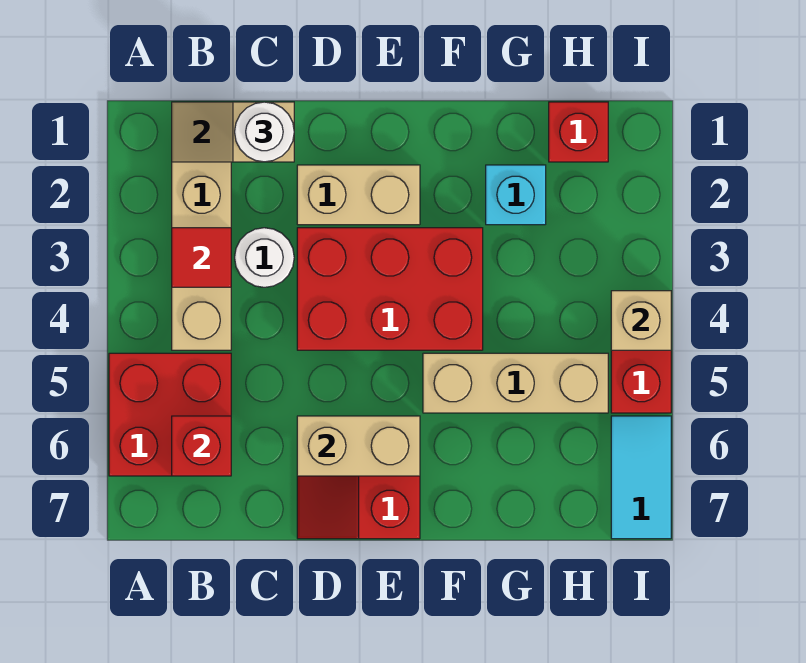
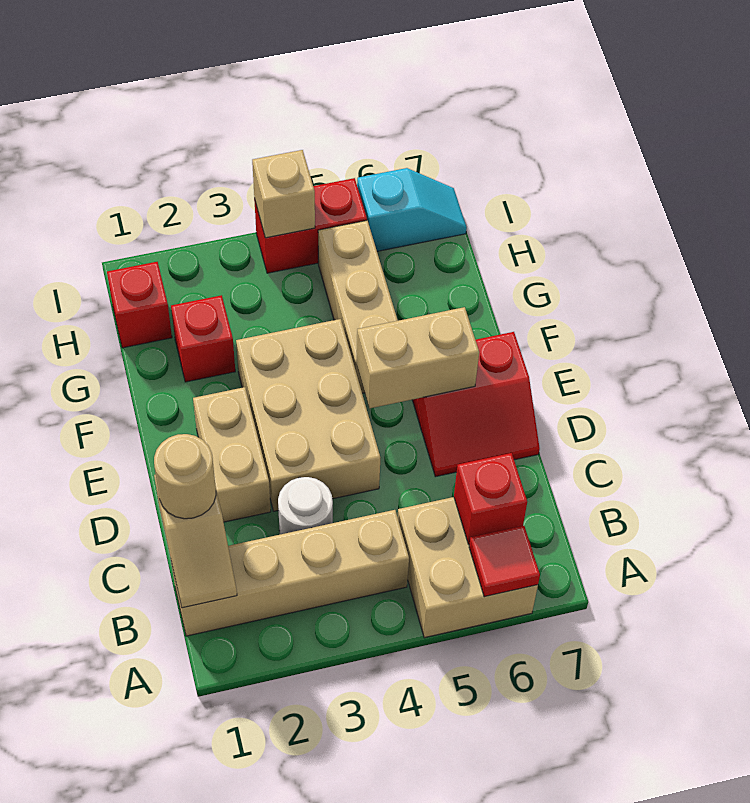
red brick A5:B6 level 1 -> tan brick A5:B6 level 1
red tile B3 level 2 -> red tile A6 level 2
white round brick C1 level 3 -> tan round brick C1 level 3
red brick D3:F4 level 1 -> tan brick D3:F4 level 1
tan brick D6:E6 level 2 -> tan brick E5:E6 level 2
cyan brick G2 level 1 -> red brick G2 level 1
cyan tile I6:I7 level 1 -> cyan slope I6:I7 level 1 top 6

